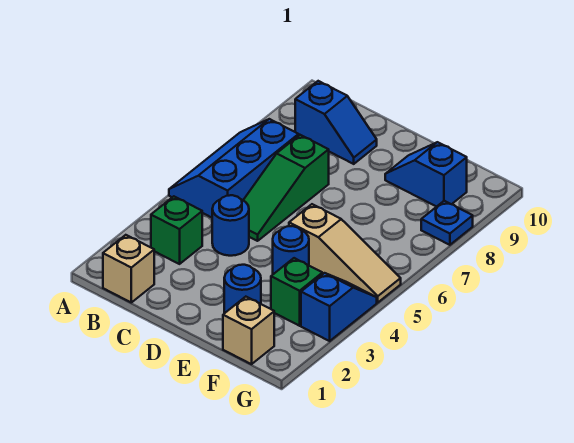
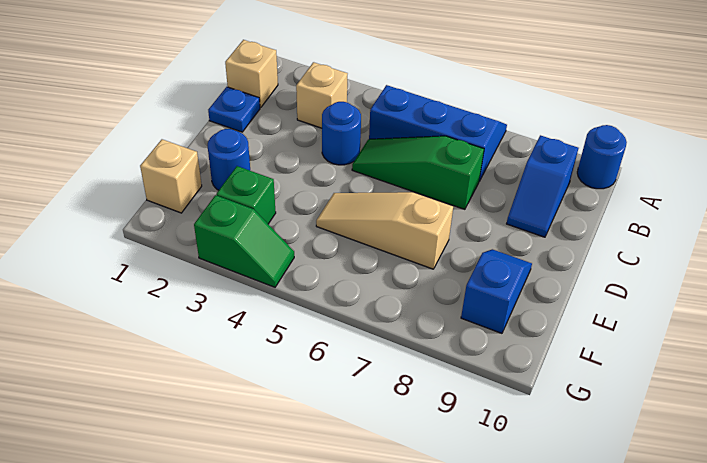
green brick B3 level 1 -> tan brick B3 level 1
blue round brick E4 level 1 -> blue round brick A10 level 1
tan slope E5:G5 level 1 top E -> tan slope E5:E7 level 1 top 7
blue slope G3:G4 level 1 top 3 -> green slope G3:G4 level 1 top 3
blue plate G8 level 1 -> blue plate C1 level 1

